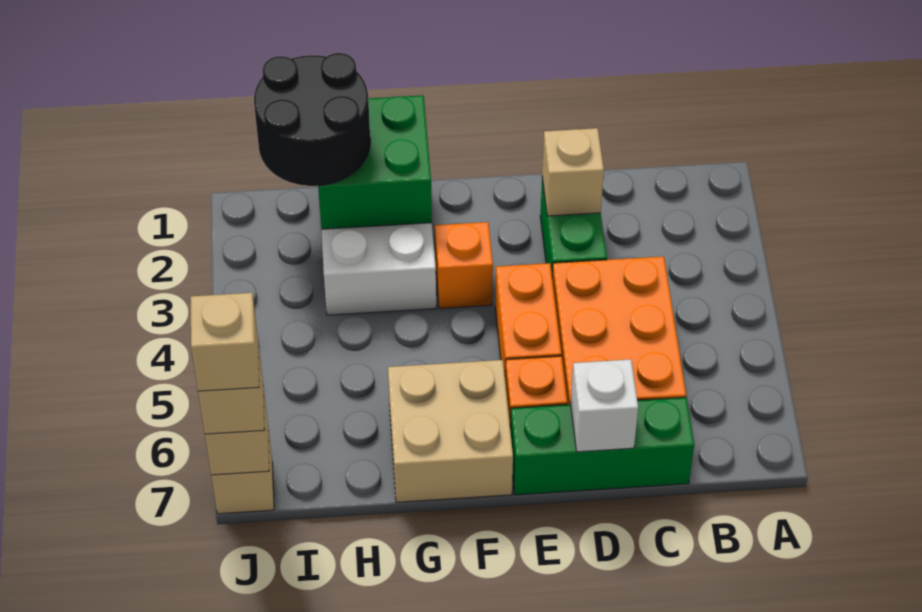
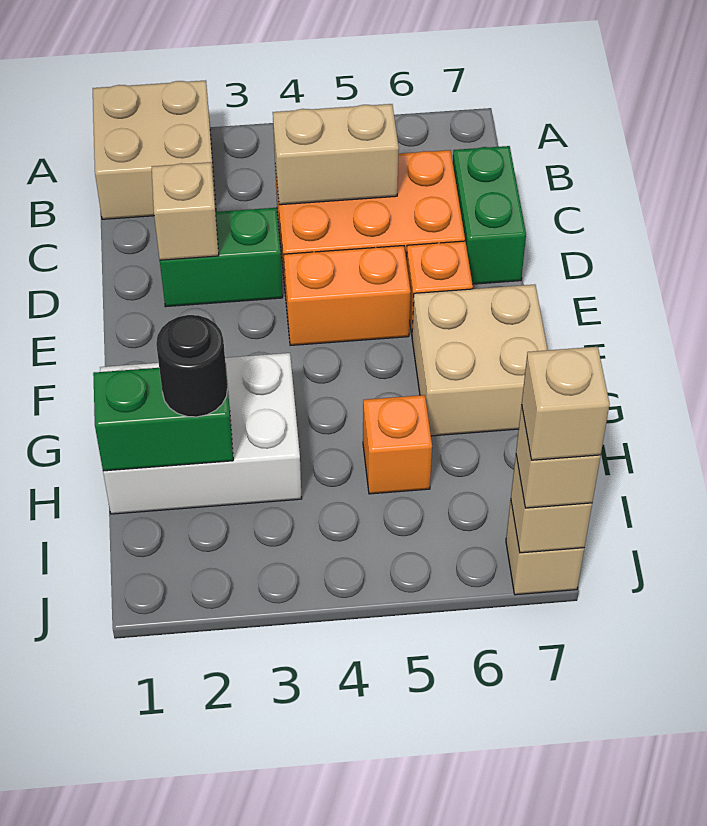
none -> tan brick A1:B2 level 1
none -> tan brick C4:C5 level 2
green brick C7:E7 level 1 -> green brick C7:D7 level 1
white brick D7 level 2 -> none
orange brick F3 level 1 -> orange brick H5 level 1
green brick G1:H2 level 2 -> green brick H1:H2 level 2
black round brick H1:I2 level 3 -> black round brick H2 level 3

